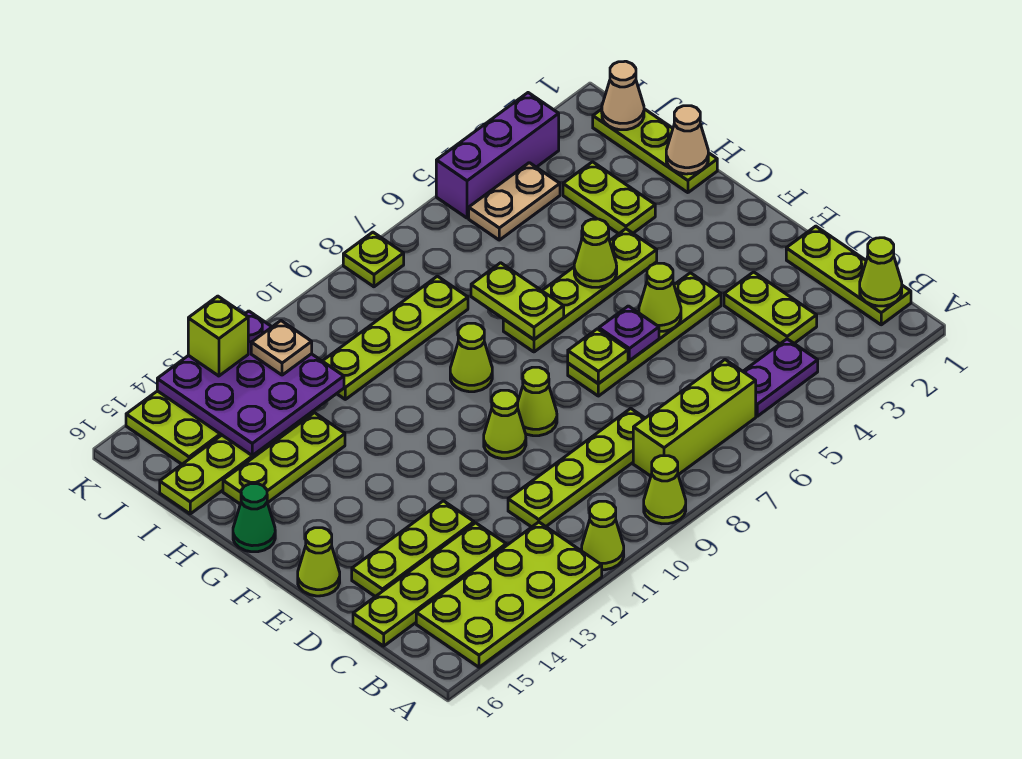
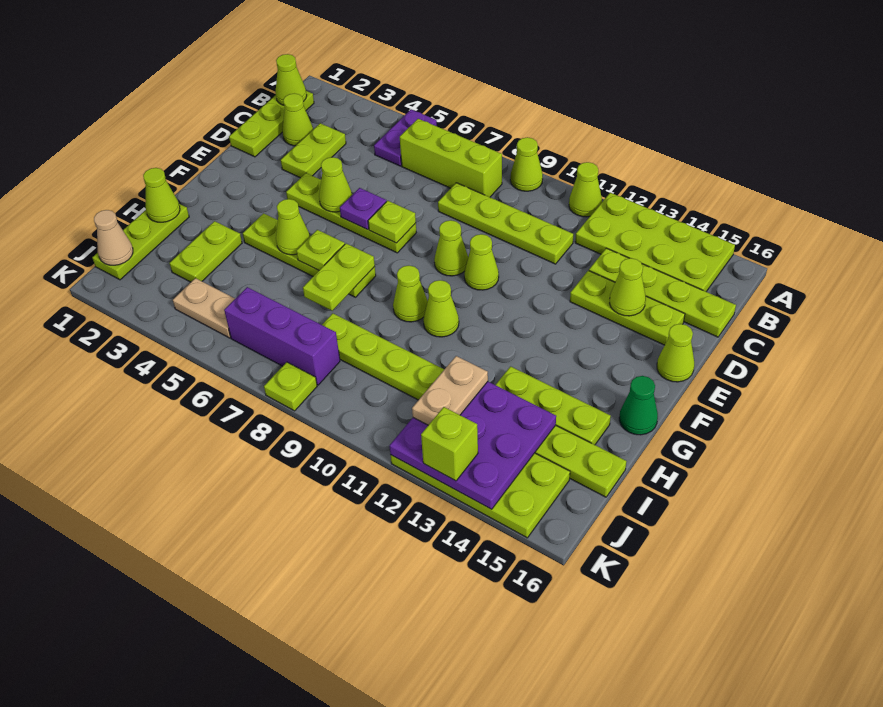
purple plate B4:B5 level 1 -> purple plate A5:B5 level 1
none -> lime cone C2 level 1
none -> lime cone D14 level 2
none -> lime plate G6 level 2
none -> lime cone G10 level 1
tan cone H1 level 2 -> lime cone H1 level 2
tan plate J12 level 3 -> tan plate I12:J12 level 3
purple brick K3:K5 level 1 -> purple brick J6:J8 level 1

